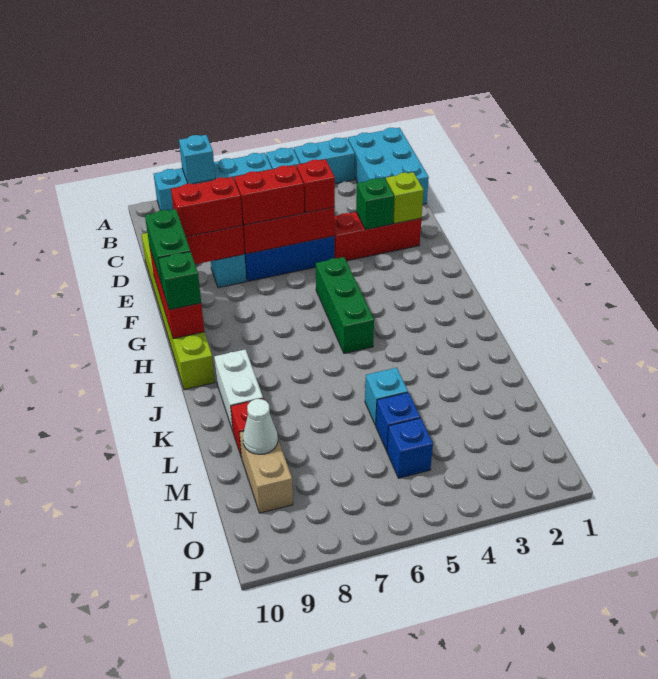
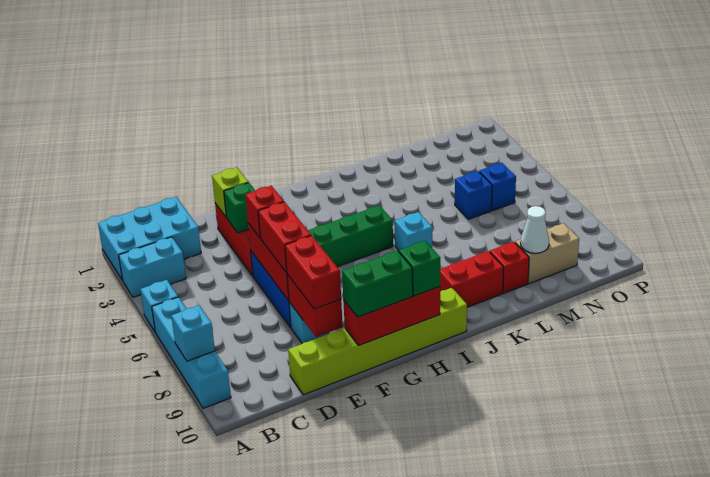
cyan brick A3:A4 level 1 -> cyan brick A3:B3 level 1
white brick J9:K9 level 1 -> red brick J9:K9 level 1
cyan brick L5 level 1 -> cyan brick J6 level 1

